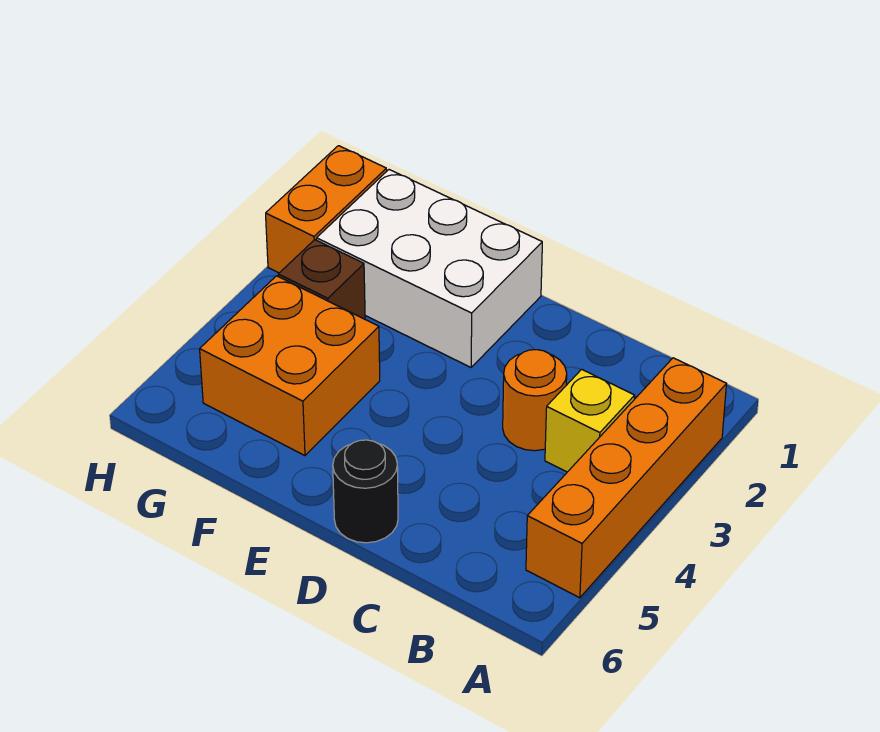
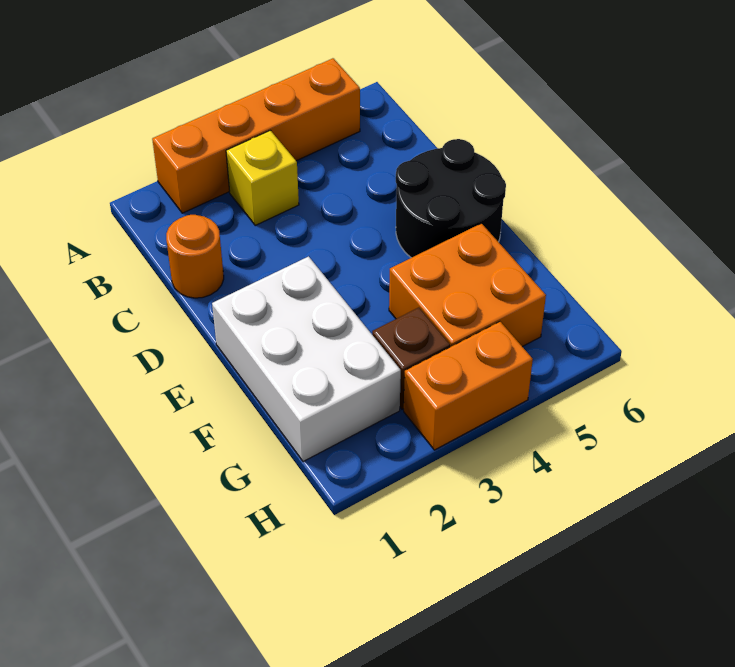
orange round brick C3 level 1 -> orange round brick C1 level 1
black round brick D6 level 1 -> black round brick D5:E6 level 1
orange brick H1:H2 level 1 -> orange brick H3:H4 level 1

